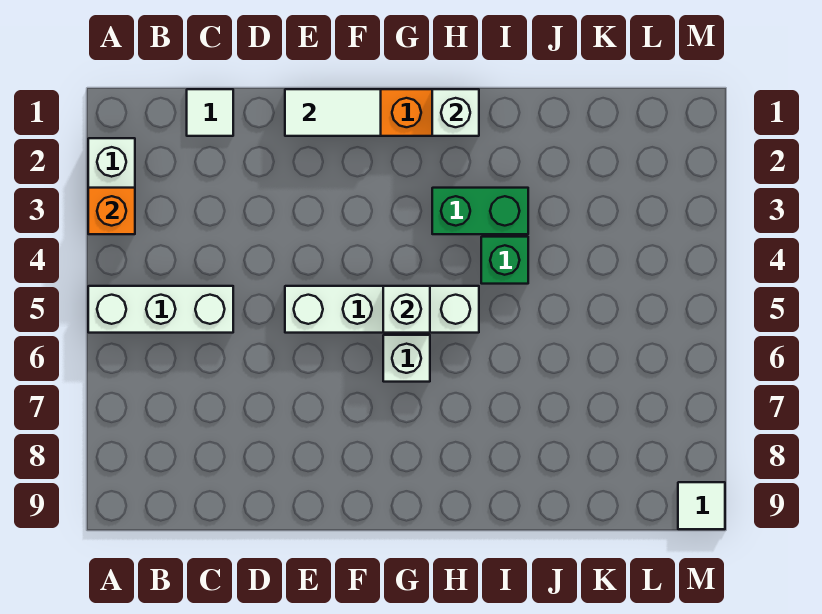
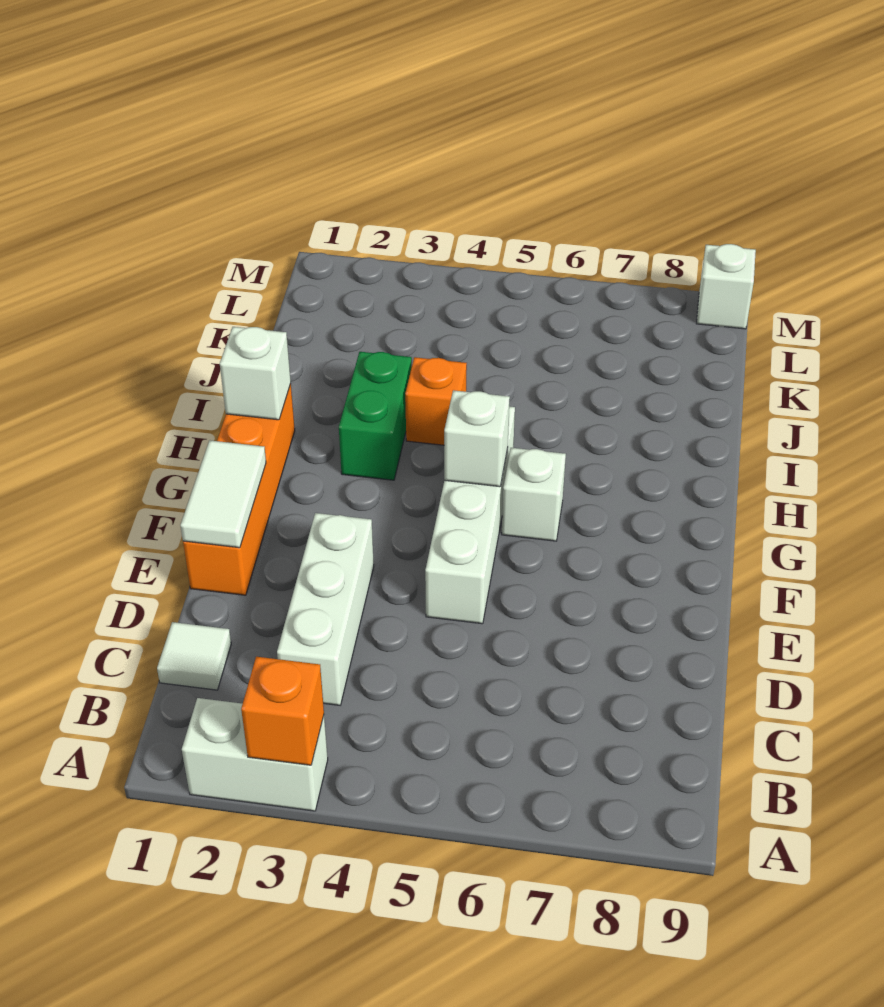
white brick A5:C5 level 1 -> white brick C3:E3 level 1
green brick I4 level 1 -> orange brick I4 level 1
white tile M9 level 1 -> white brick M9 level 1

